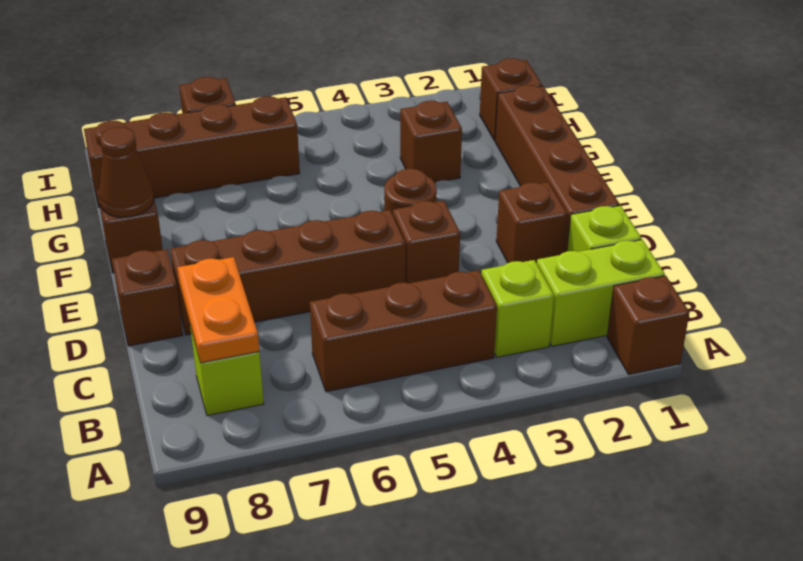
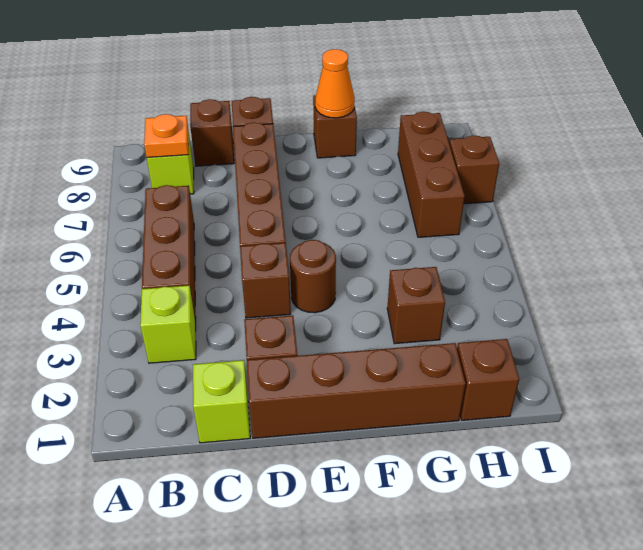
brown brick A1 level 1 -> brown brick C9 level 1
lime brick B1:B2 level 1 -> none
orange plate B8:C8 level 2 -> orange plate B8 level 2
brown cone F9 level 2 -> orange cone F9 level 2
brown brick H6:H9 level 1 -> brown brick H6:H8 level 1

